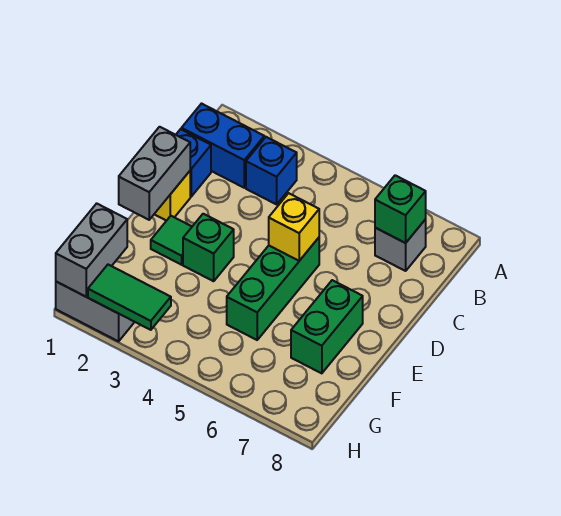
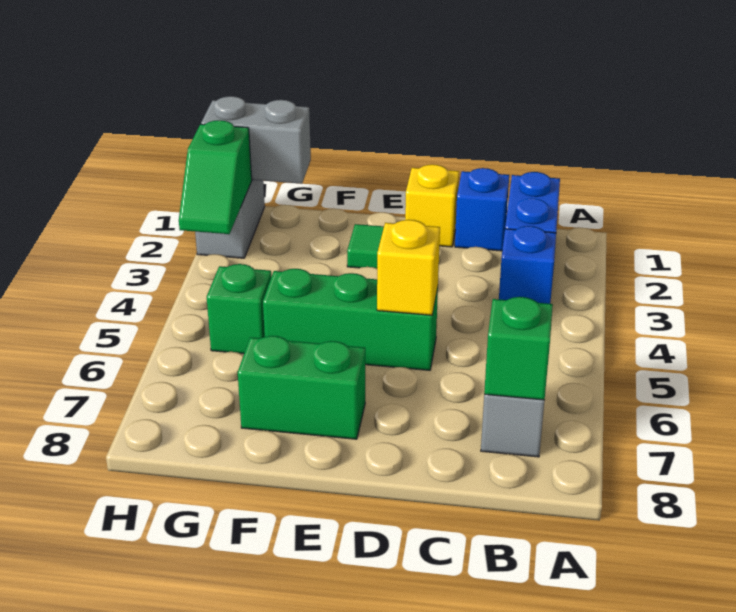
grey brick D1:E1 level 2 -> none
green brick E3 level 1 -> green brick G5 level 1
green tile H2:H3 level 2 -> green slope H2:H3 level 2 top 2

